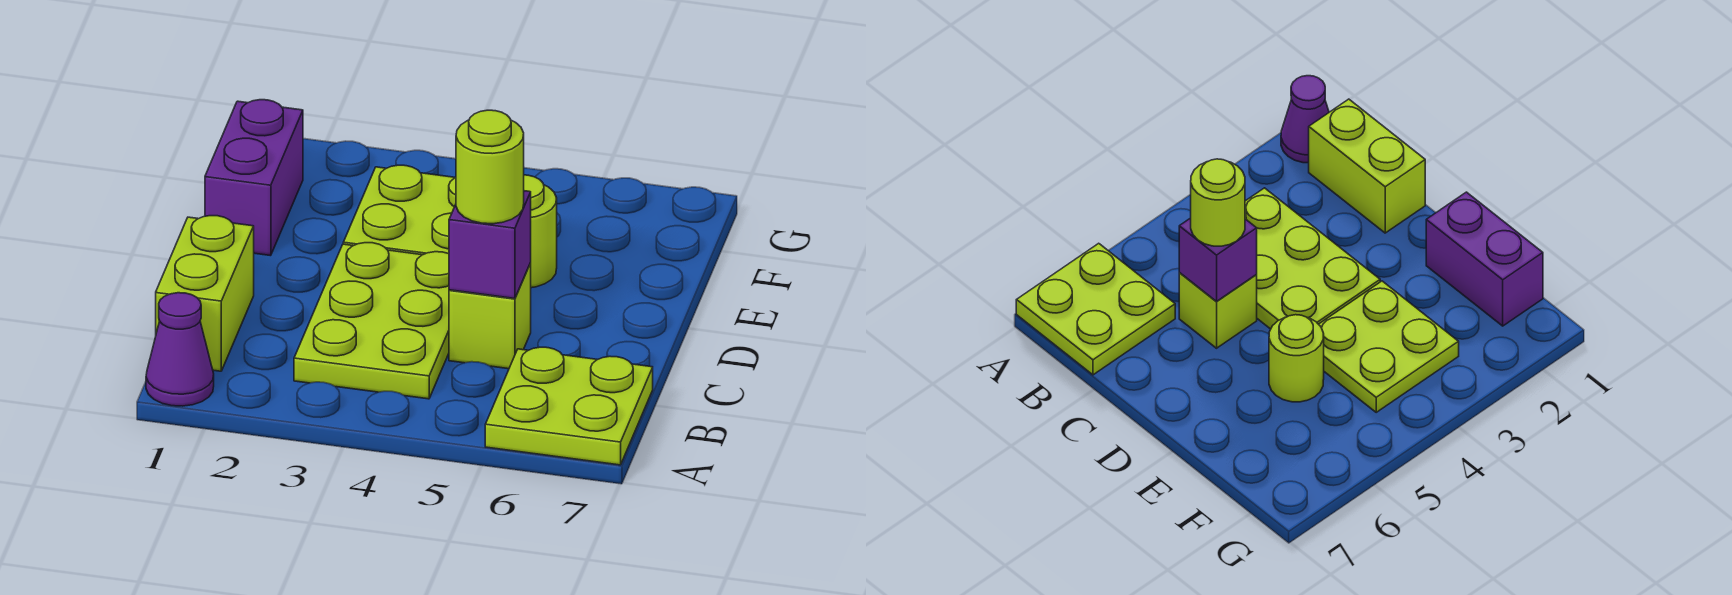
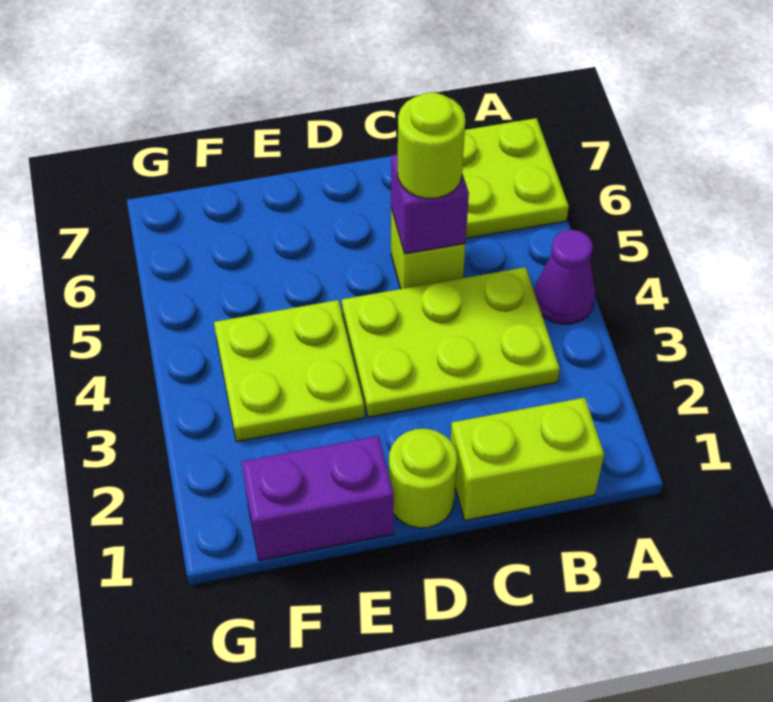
purple cone A1 level 1 -> purple cone A4 level 1
lime round brick E5 level 1 -> lime round brick D1 level 1

